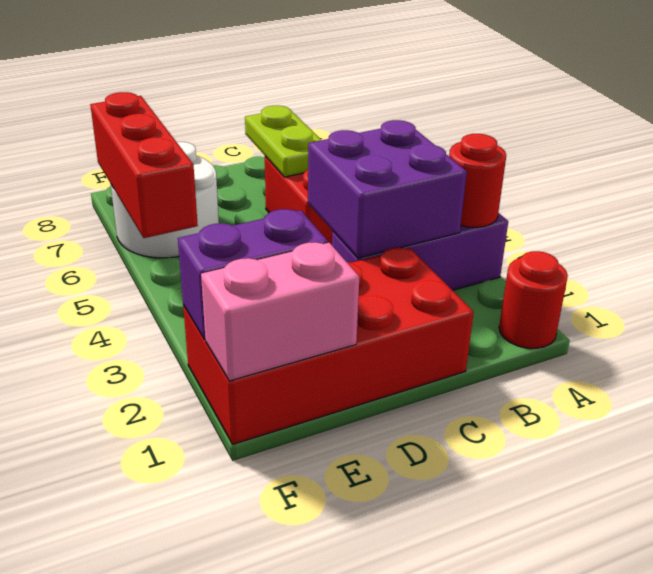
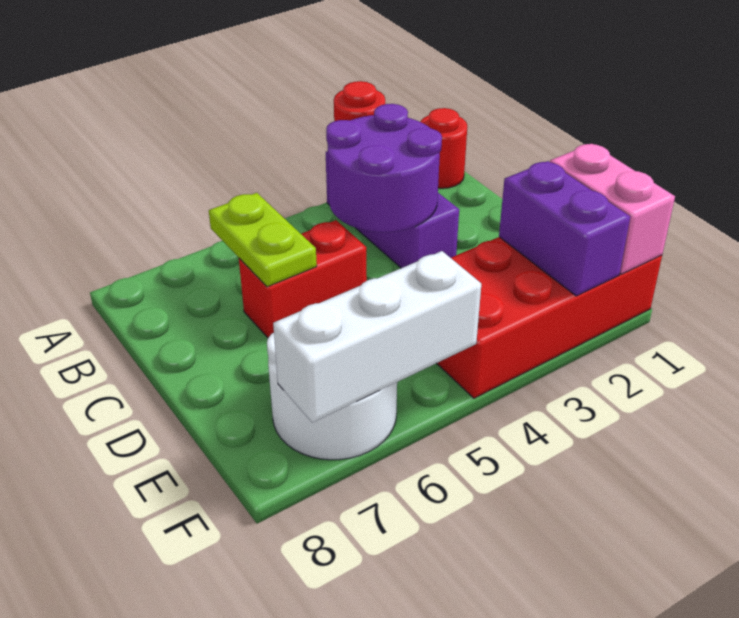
purple brick B3:C4 level 2 -> purple round brick B3:C4 level 2
red brick C1:F2 level 1 -> red brick E1:F4 level 1
lime plate C6:C7 level 2 -> lime plate B6:C6 level 2
red brick F5:F7 level 2 -> white brick F5:F7 level 2

